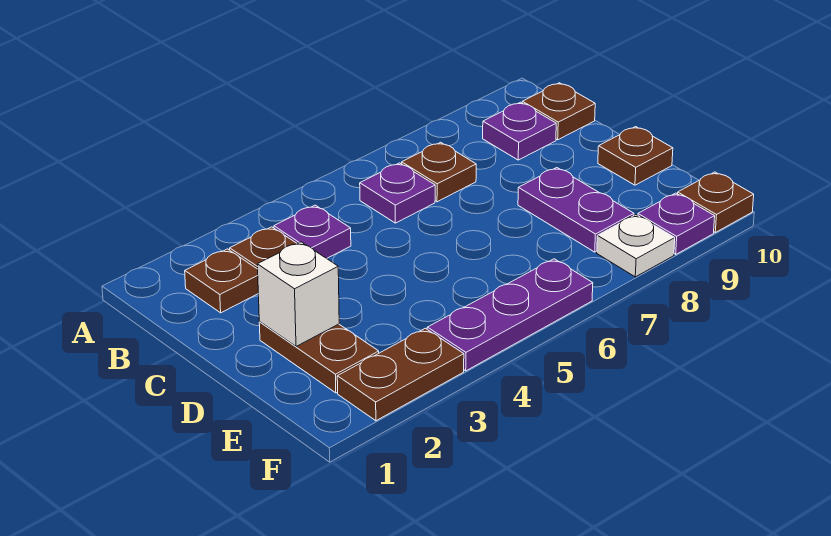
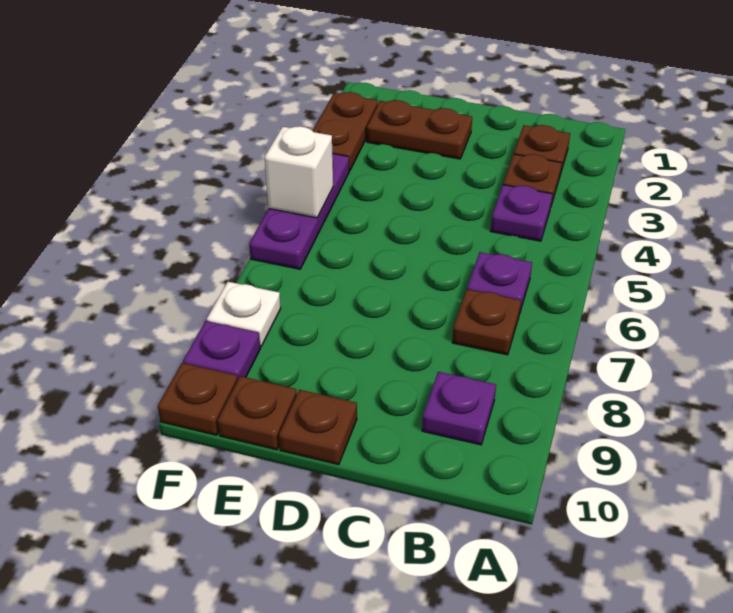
brown plate B10 level 1 -> brown plate E10 level 1
white brick D2 level 2 -> white brick F5 level 2
purple plate D8:E8 level 1 -> none

